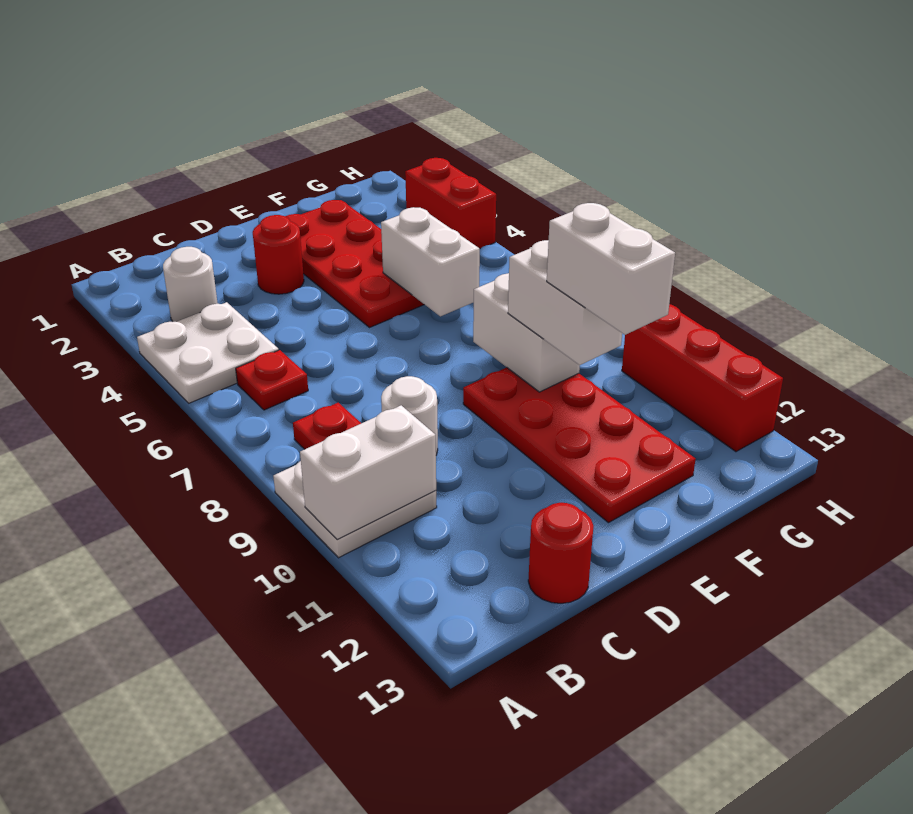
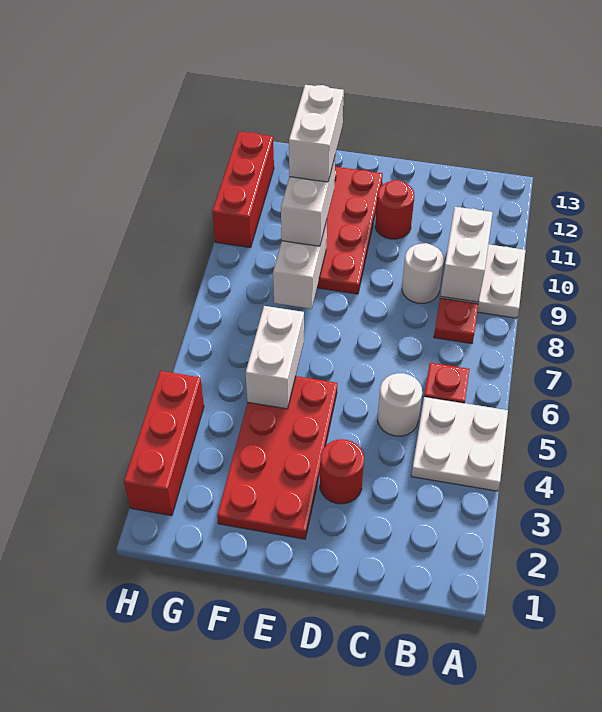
white brick A10:B10 level 2 -> white brick B9:B10 level 2
white round brick B3 level 1 -> white round brick C5 level 1
red round brick C13 level 1 -> red round brick D11 level 1
red brick H3:H4 level 1 -> red brick H2:H4 level 1

